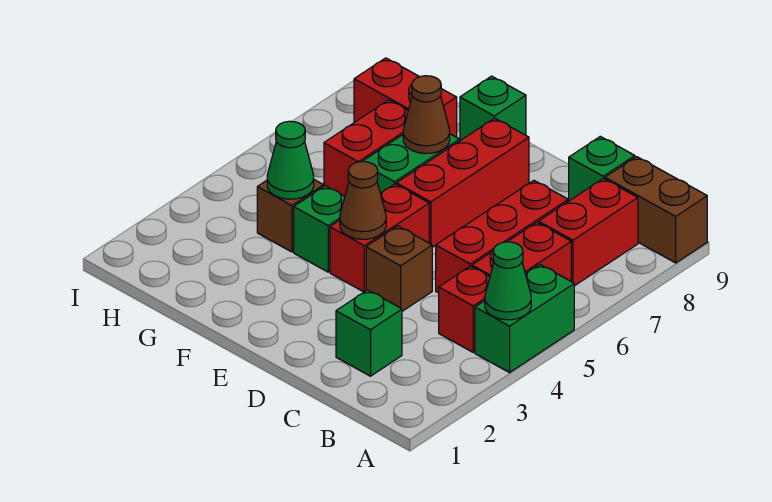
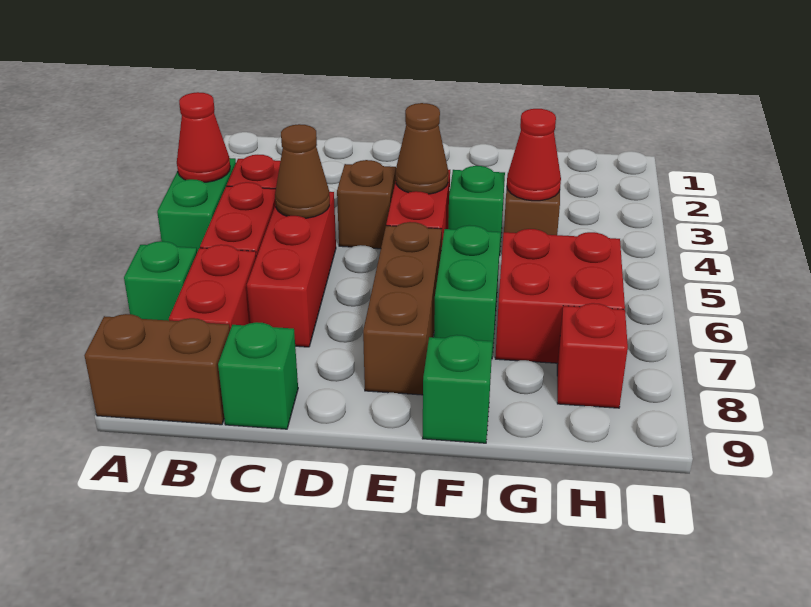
green cone A4 level 2 -> red cone A4 level 2
green brick C2 level 1 -> green brick A7 level 1
red brick E6:E8 level 1 -> brown brick E6:E8 level 1
brown cone F7 level 2 -> brown cone C5 level 2
green cone G4 level 2 -> red cone G4 level 2
red brick G6:G7 level 1 -> red brick G6:H7 level 1
red brick G8:H8 level 1 -> red brick H8 level 1

